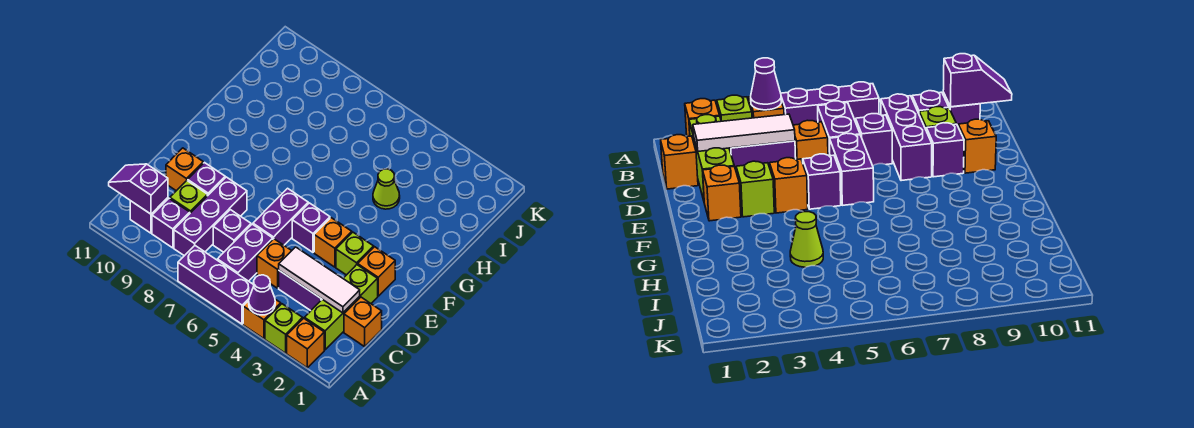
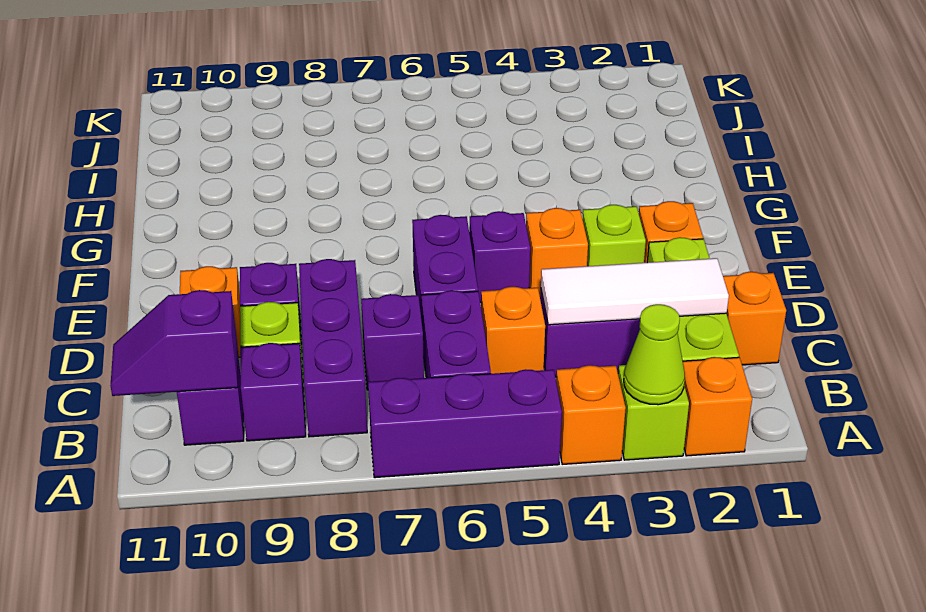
purple cone A4 level 2 -> none
lime cone H4 level 1 -> lime cone A3 level 2

